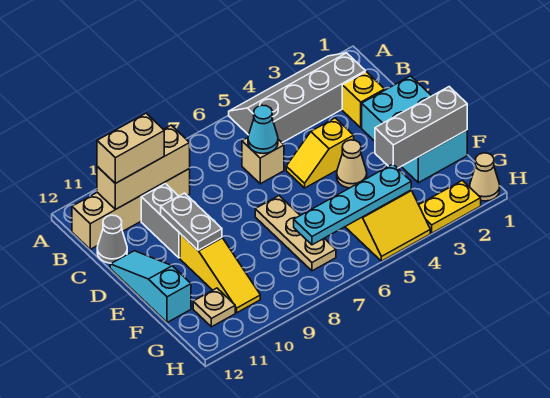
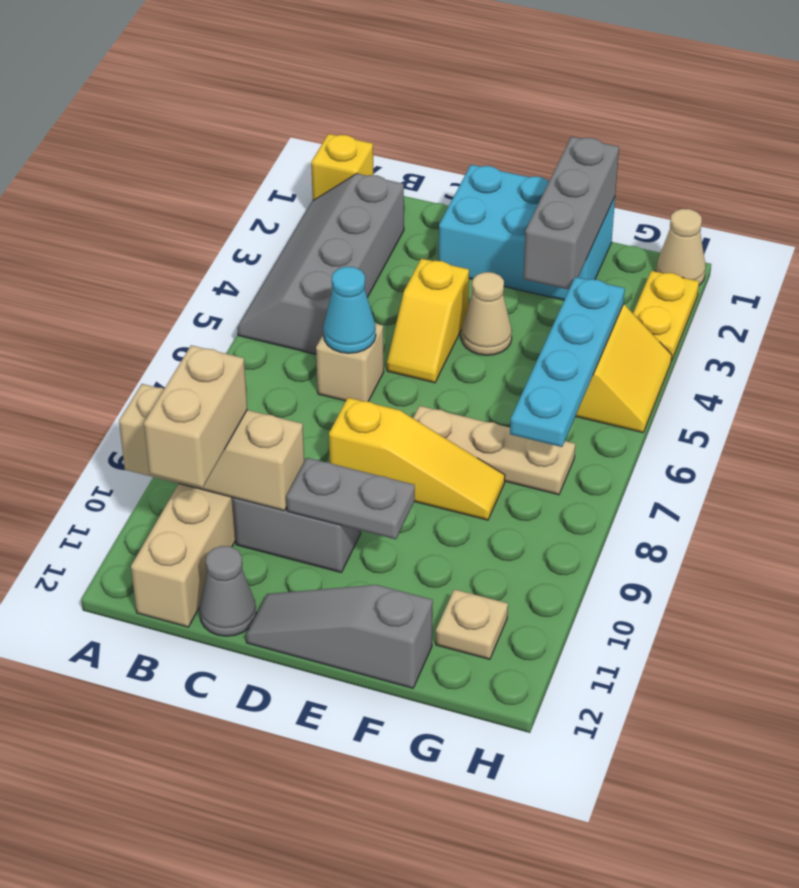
tan brick B9:B11 level 2 -> tan brick A10:C10 level 2
yellow brick C2 level 1 -> yellow brick A1 level 1
cyan slope D12:F12 level 1 top F -> grey slope D12:F12 level 1 top F
yellow slope E10:G10 level 1 top E -> yellow slope D8:F8 level 1 top D

